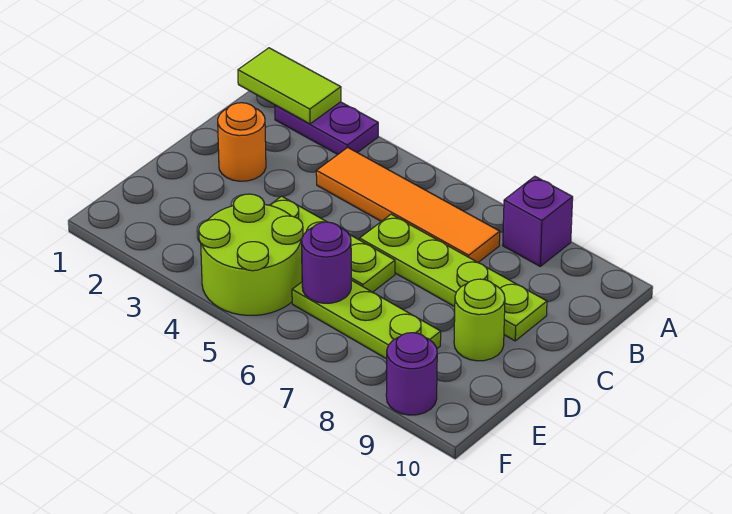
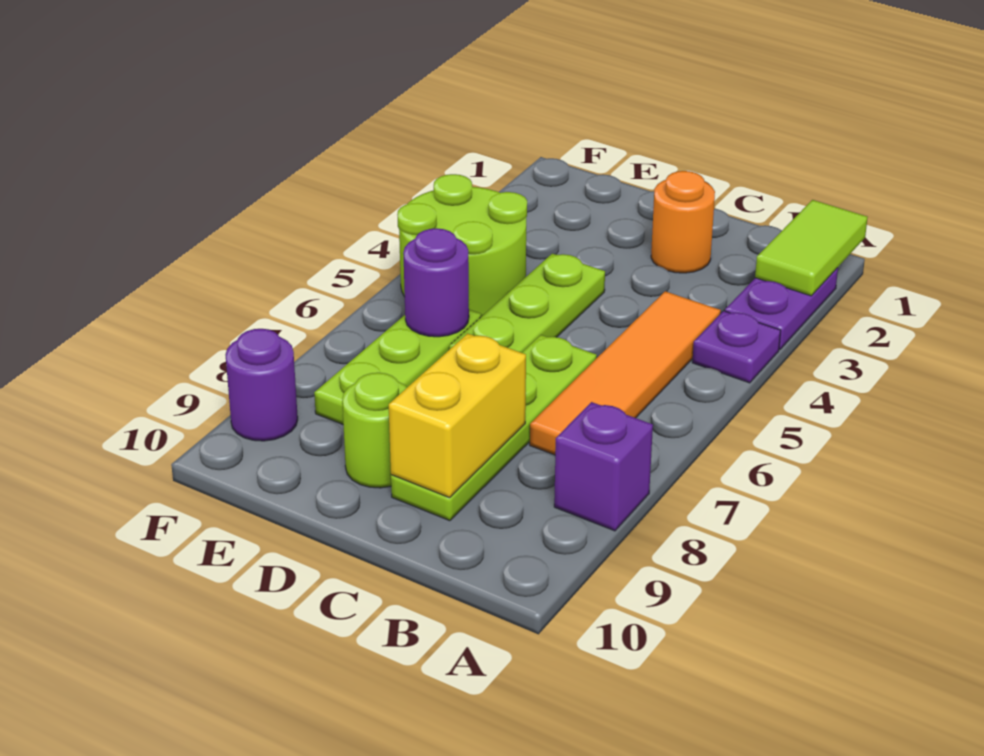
none -> purple plate A4 level 1
none -> yellow brick C8:C9 level 2

